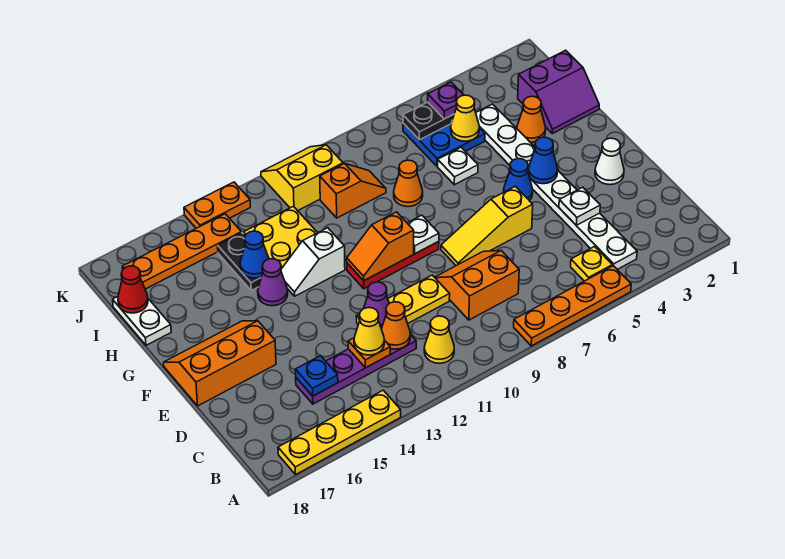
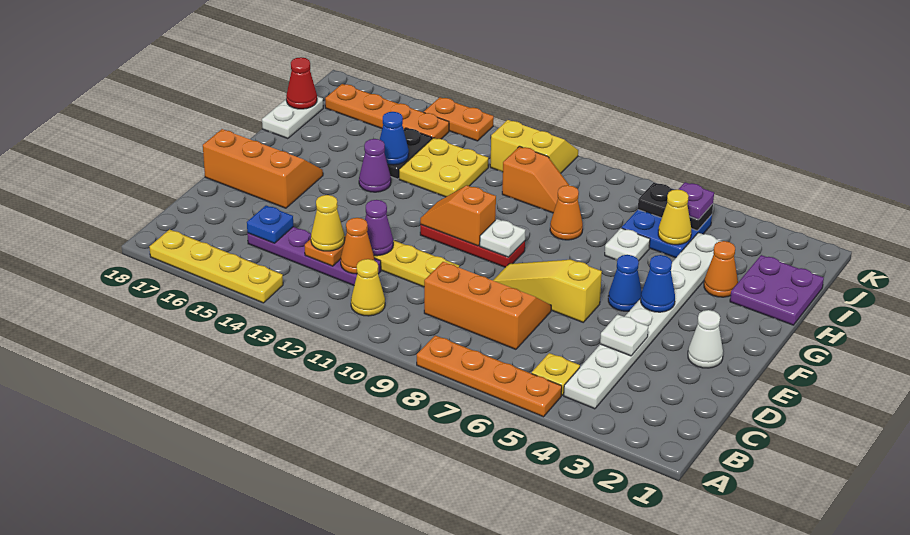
orange slope C8:D9 level 1 top C -> orange slope C7:D9 level 1 top C
white slope G12:G13 level 1 top 12 -> none
purple slope H1:I2 level 1 top I -> purple plate H1:I2 level 1

